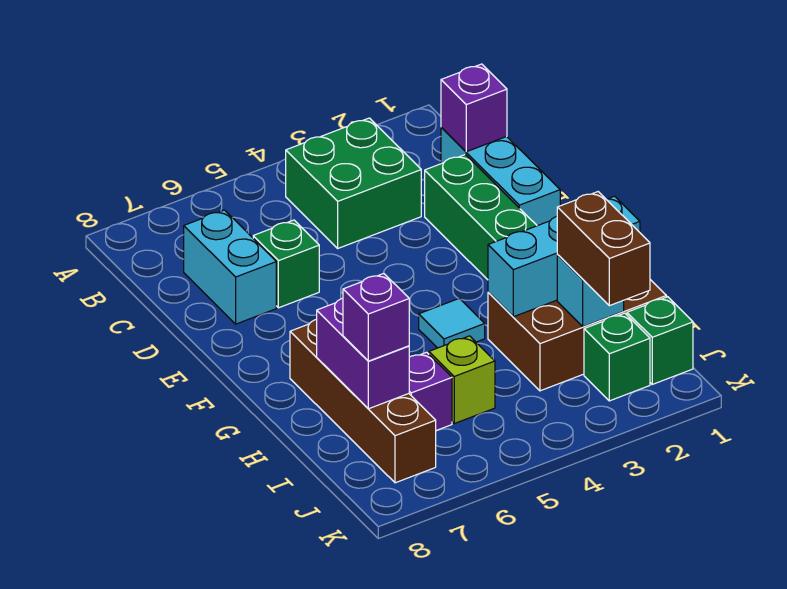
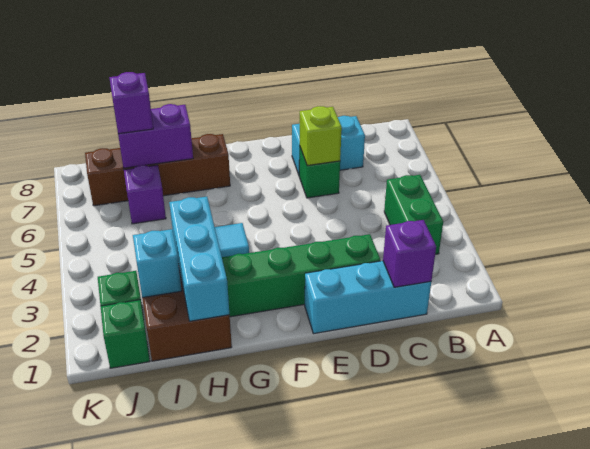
green brick B3:C4 level 1 -> green brick B3:B4 level 1
brown brick I2:J2 level 3 -> none
lime brick I5 level 1 -> lime brick D6 level 2

